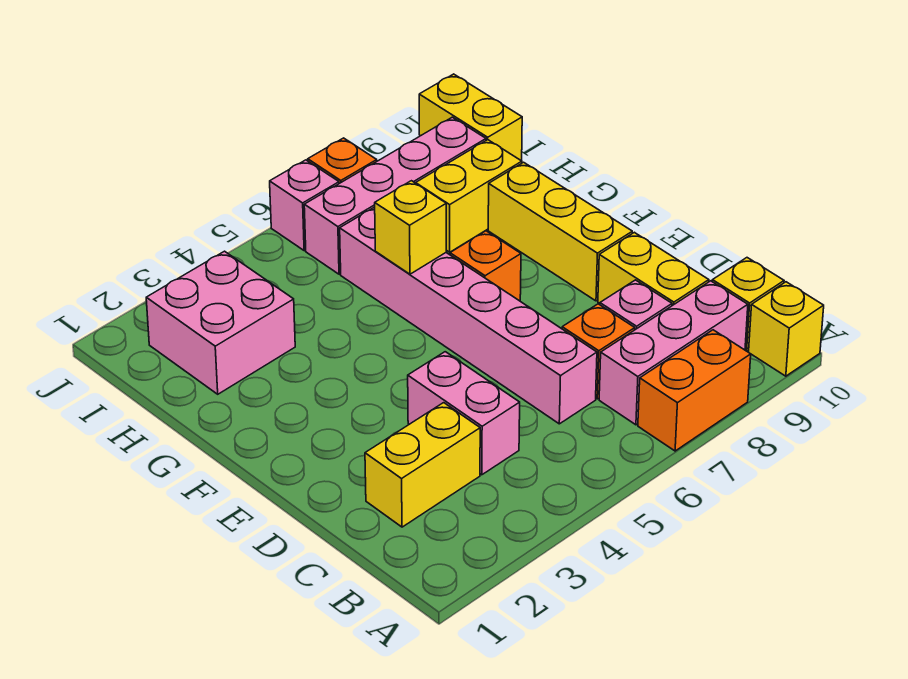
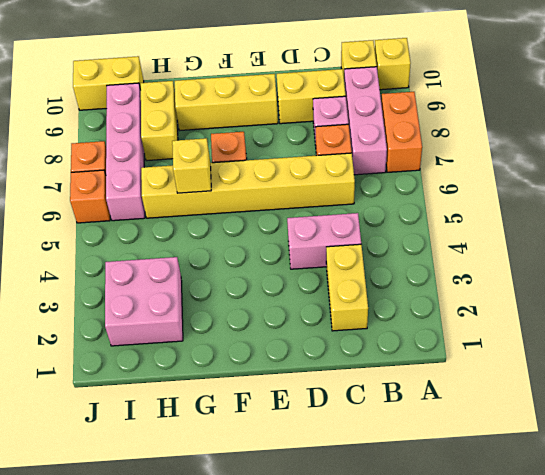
pink brick C6:H6 level 1 -> yellow brick C6:H6 level 1
pink brick J6 level 1 -> orange brick J6 level 1

